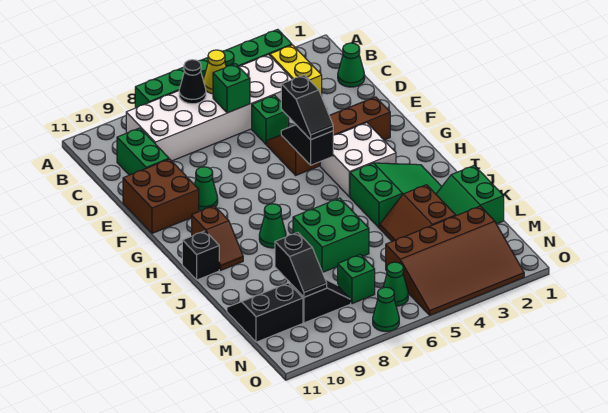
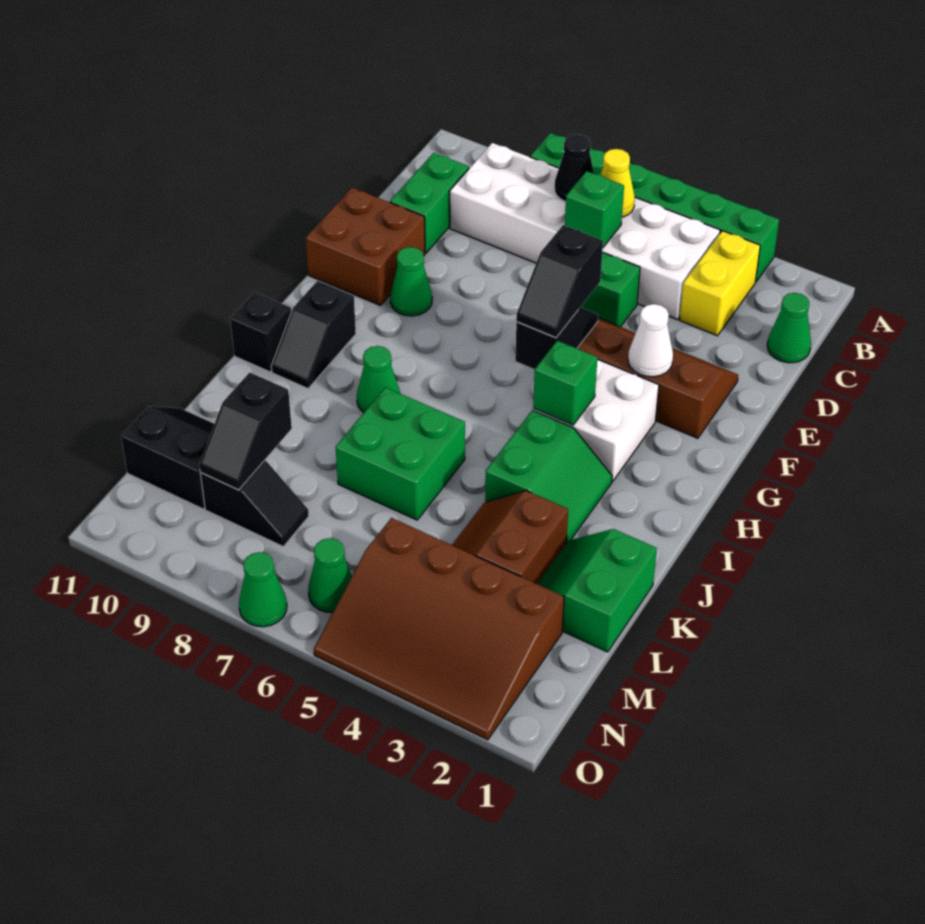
none -> white cone F3 level 2
brown slope H10:I10 level 1 top H -> black slope H10:I10 level 1 top H
green slope I2:J4 level 1 top 4 -> green slope I3:J4 level 1 top 4
green brick M7 level 1 -> green brick H4 level 2

